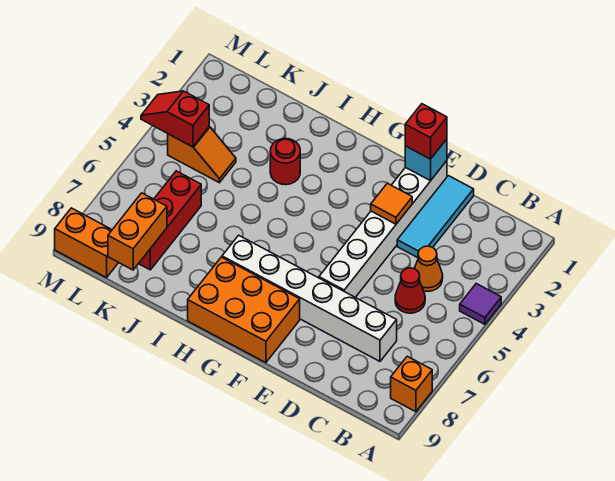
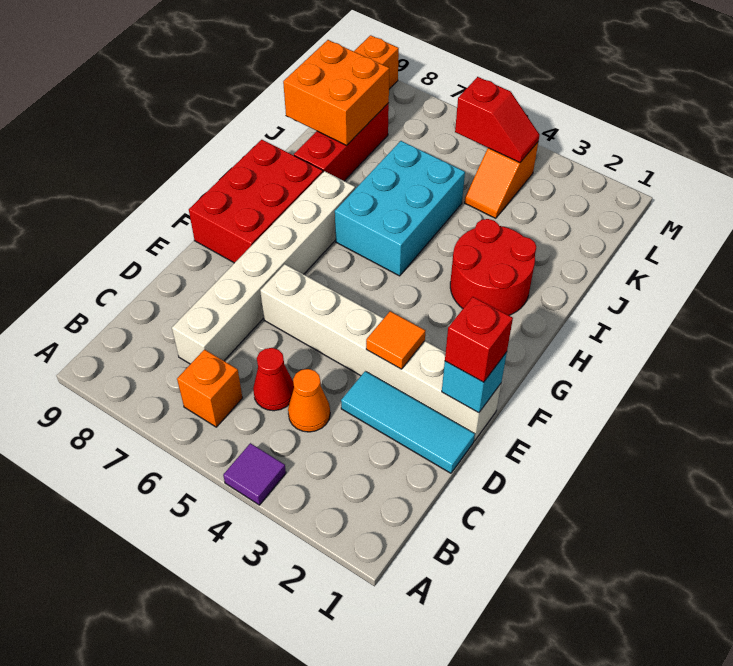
orange brick A8 level 1 -> orange brick B6 level 1
orange brick F8:H9 level 1 -> red brick F8:H9 level 1
none -> cyan brick H5:J6 level 1
red round brick I3 level 1 -> red round brick H2:I3 level 1
red brick K6:K8 level 1 -> red brick I8:K8 level 1
orange brick K8:K9 level 2 -> orange brick J8:K9 level 2
red slope L4:M4 level 2 top L -> red slope L4:L5 level 2 top 5

